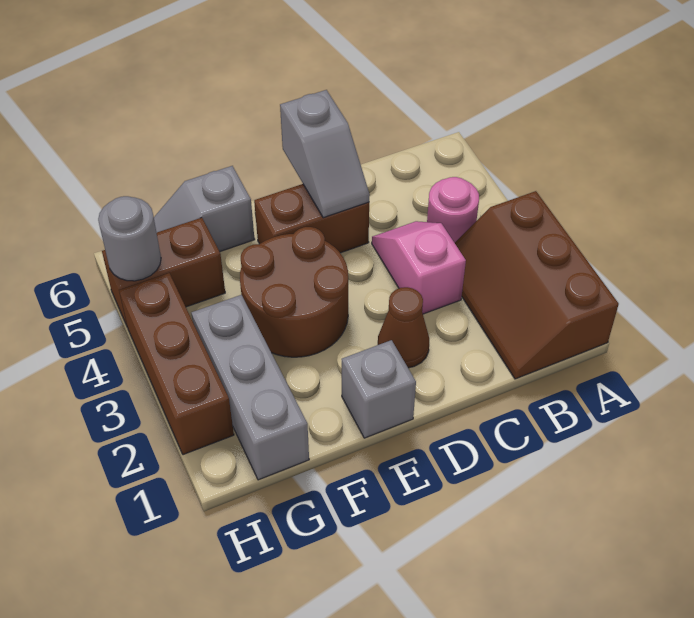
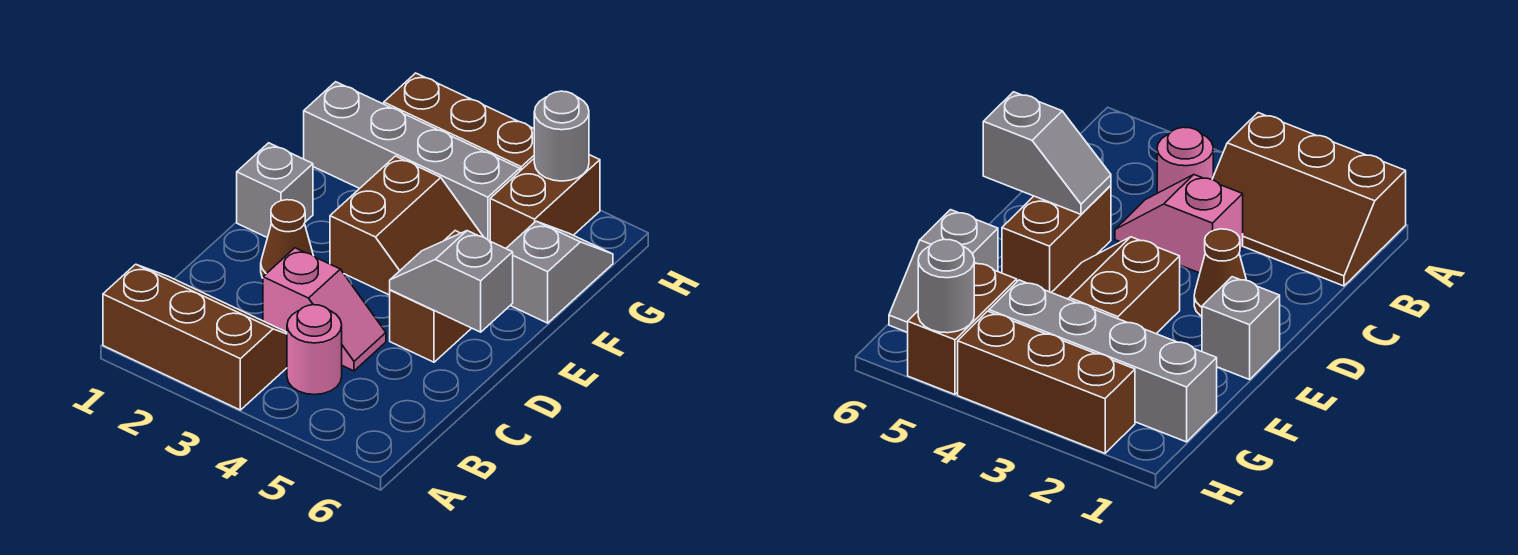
brown round brick E3:F4 level 1 -> brown slope E3:F4 level 1 top 3
grey brick G1:G3 level 1 -> grey brick G1:G4 level 1

